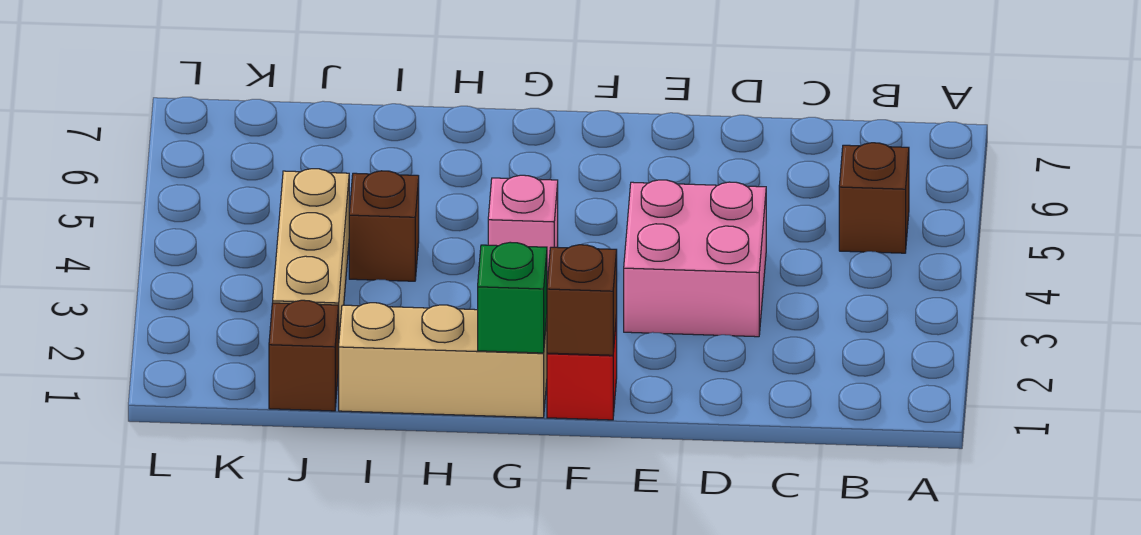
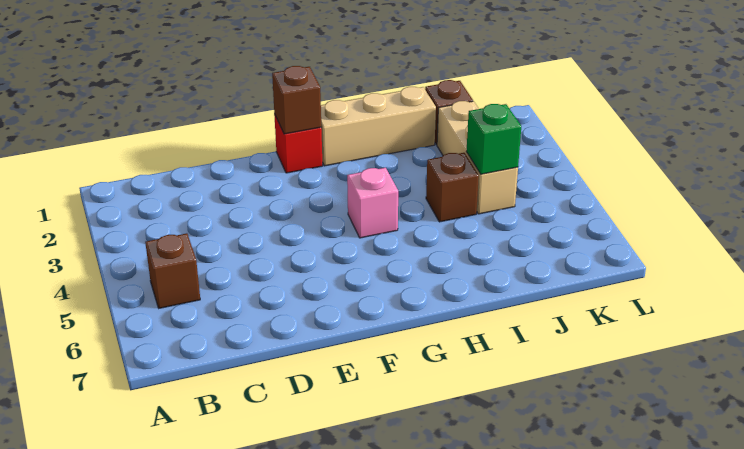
pink brick D3:E4 level 1 -> none
green brick G1 level 2 -> green brick J4 level 2

